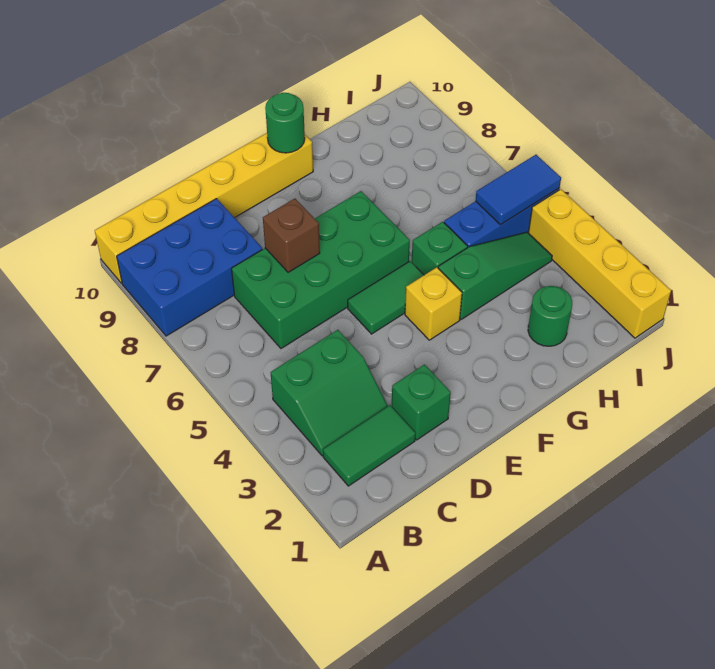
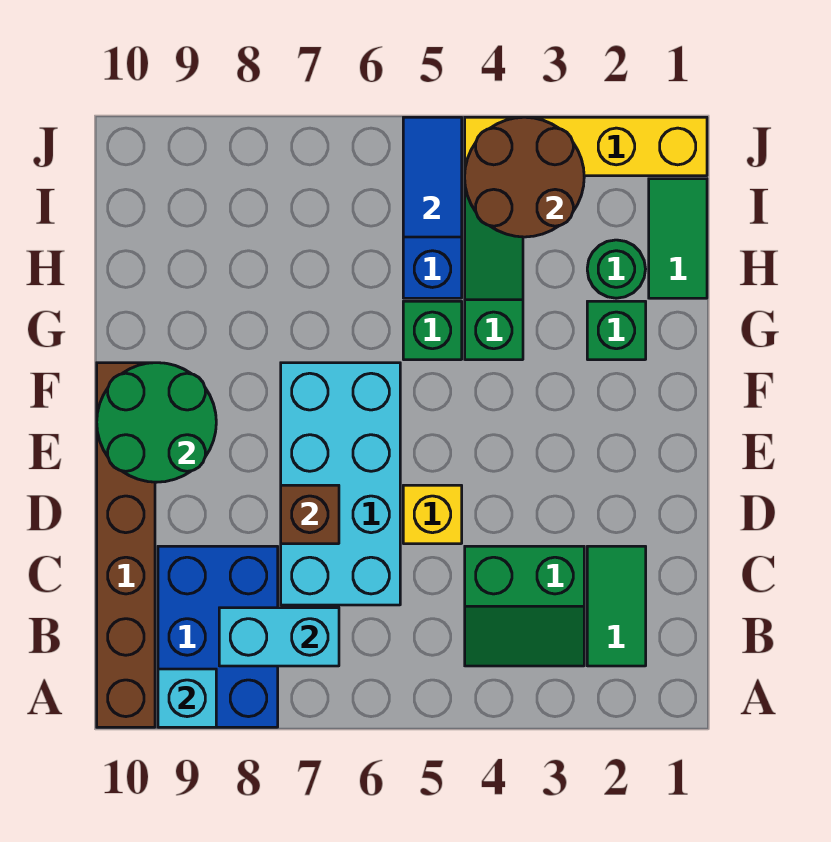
none -> cyan brick A9 level 2
yellow brick A10:F10 level 1 -> brown brick A10:F10 level 1
green slope B3:C4 level 1 top 4 -> green slope B3:C4 level 1 top C
none -> cyan brick B7:B8 level 2
green brick C6:F7 level 1 -> cyan brick C6:F7 level 1
green brick D2 level 1 -> green brick G2 level 1
green tile E5:F5 level 1 -> green tile H1:I1 level 1
yellow brick F4 level 1 -> yellow brick D5 level 1
green round brick F10 level 2 -> green round brick E9:F10 level 2
none -> brown round brick I3:J4 level 2

